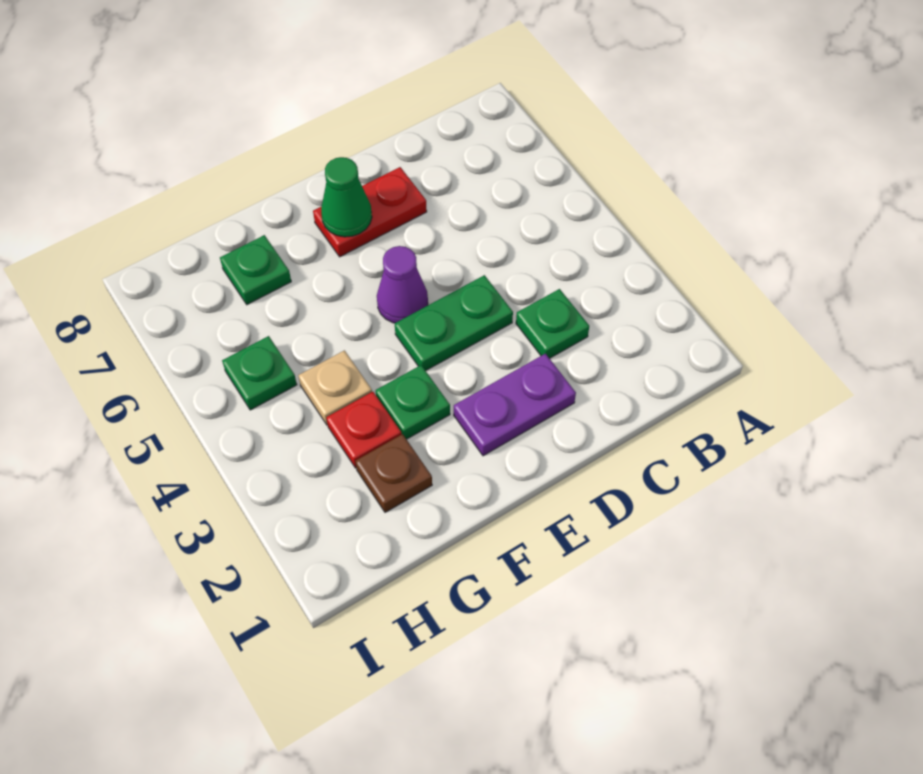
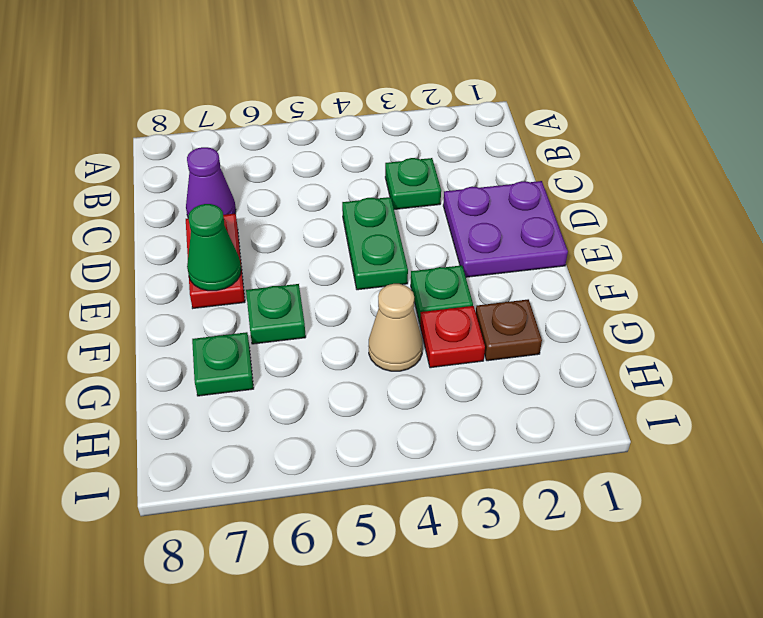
purple plate D2:E2 level 1 -> purple plate D1:E2 level 1
purple cone E5 level 1 -> purple cone C7 level 1
tan plate G4 level 1 -> tan cone G4 level 1
green plate H5 level 1 -> green plate F6 level 1

